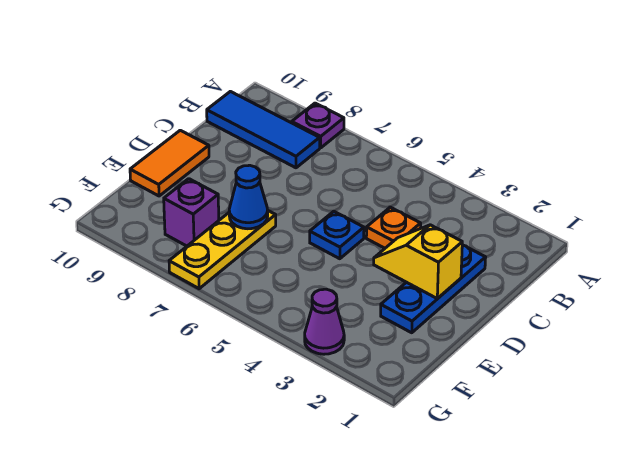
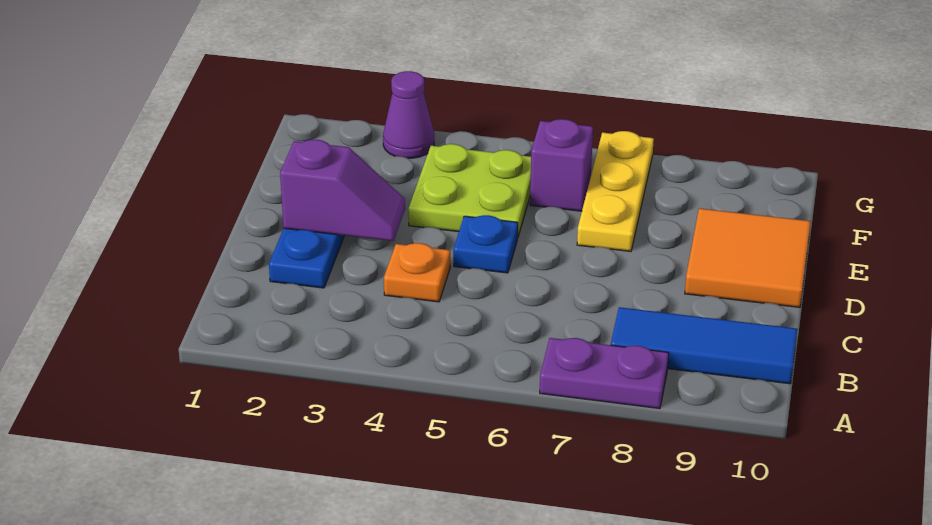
purple plate A8 level 1 -> purple plate A7:A8 level 1
yellow slope D2:D3 level 2 top 2 -> purple slope D2:D3 level 2 top 2
orange tile D10:E10 level 1 -> orange tile D9:E10 level 1
none -> lime plate E4:F5 level 1
blue cone E7 level 2 -> none
purple brick F8 level 1 -> purple brick F6 level 1

